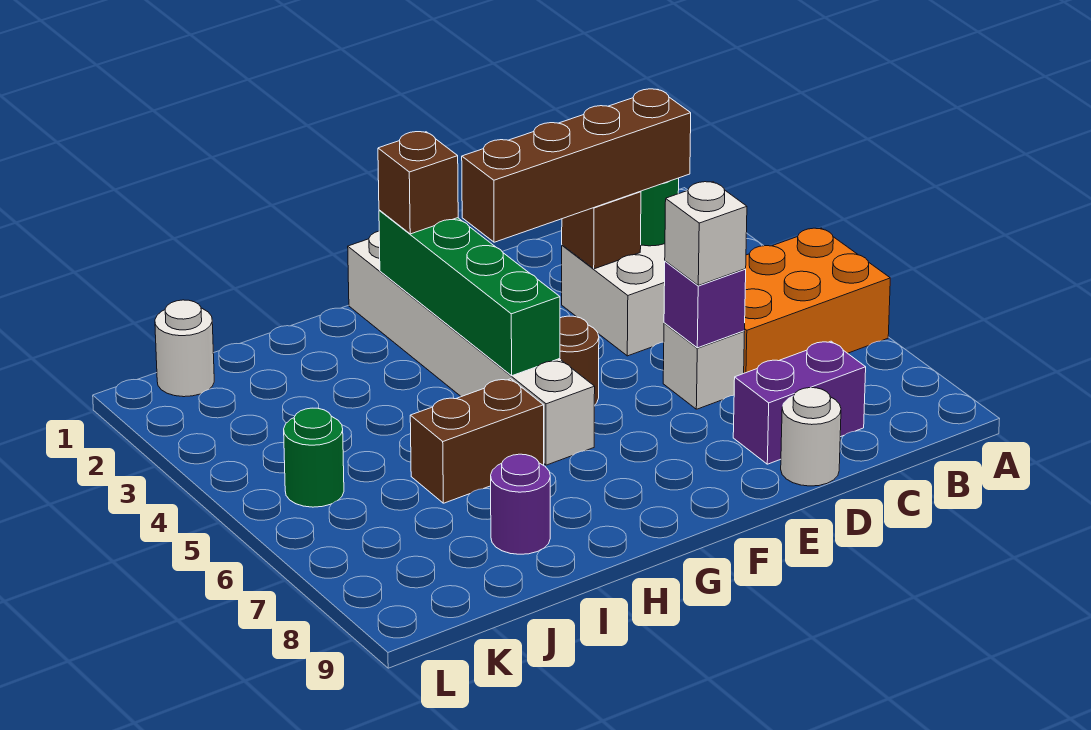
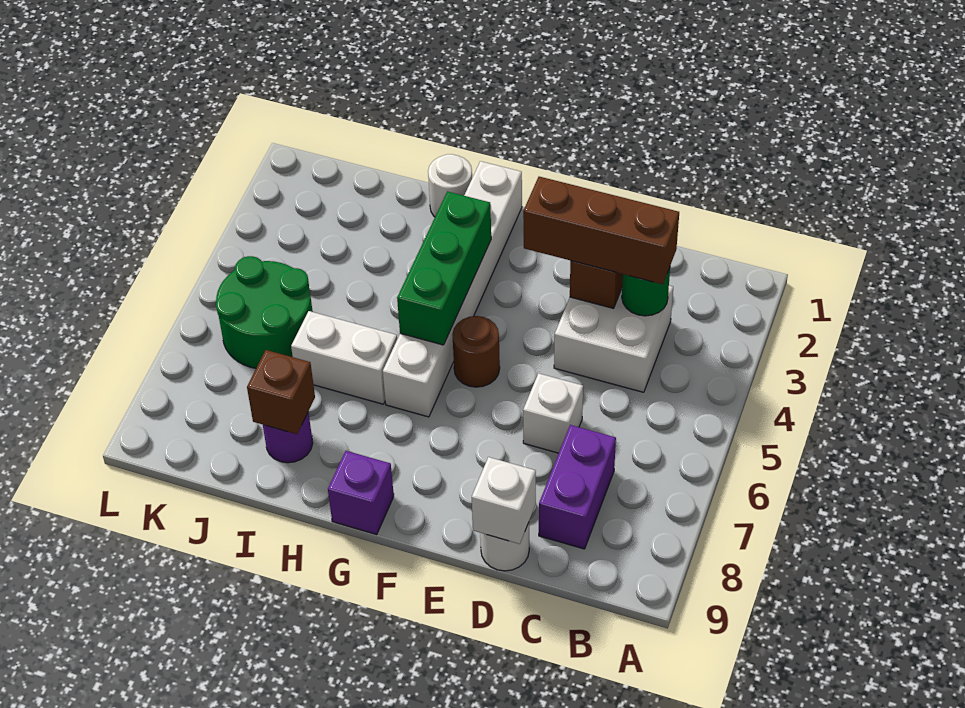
orange brick A5:C6 level 1 -> none
brown brick C3:F3 level 3 -> brown brick C3:E3 level 3
purple brick C8:D8 level 1 -> purple brick C7:C8 level 1
purple brick D6 level 2 -> purple brick G9 level 1
white brick D6 level 3 -> white brick D9 level 2
green brick G2:G5 level 2 -> green brick G3:G5 level 2
brown brick G2 level 3 -> brown brick I8 level 2
brown brick H6:I6 level 1 -> white brick H6:I6 level 1
white round brick K1 level 1 -> white round brick H1 level 1
green round brick K5 level 1 -> green round brick J5:K6 level 1

